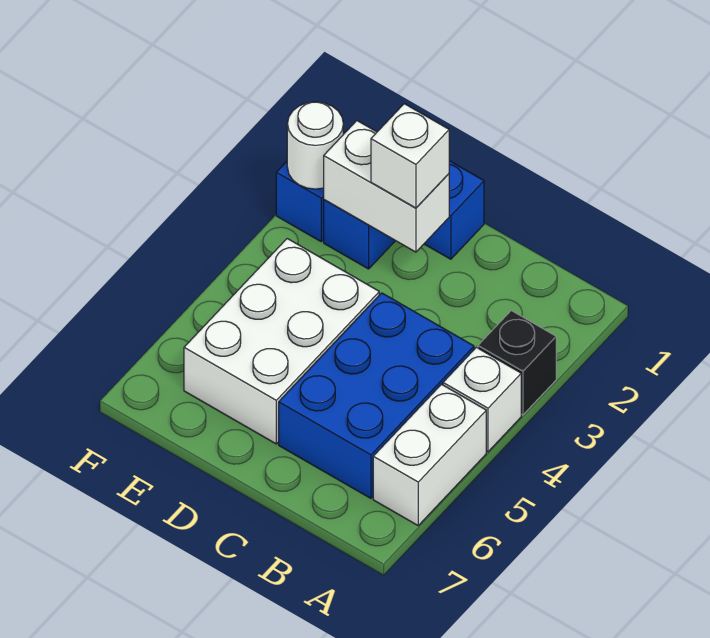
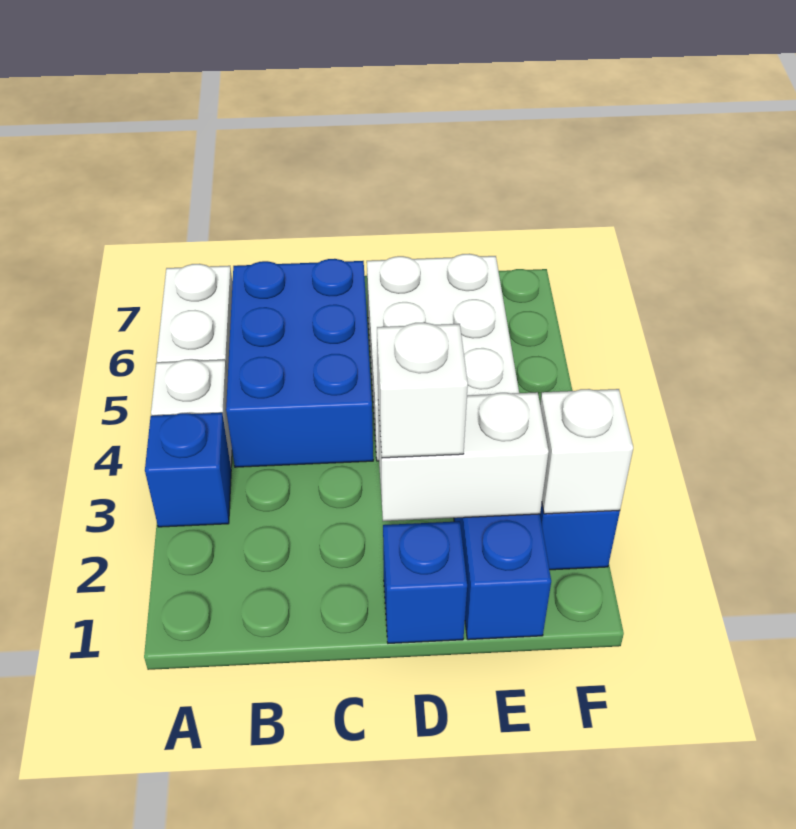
black brick A3 level 1 -> blue brick A3 level 1
white round brick F2 level 2 -> white brick F2 level 2

